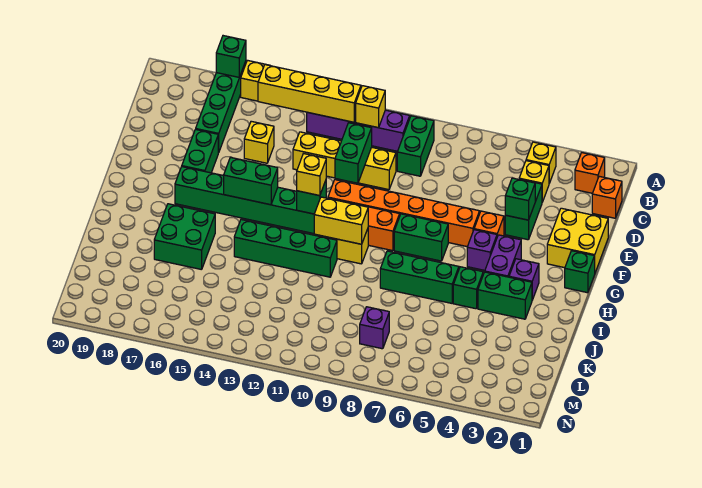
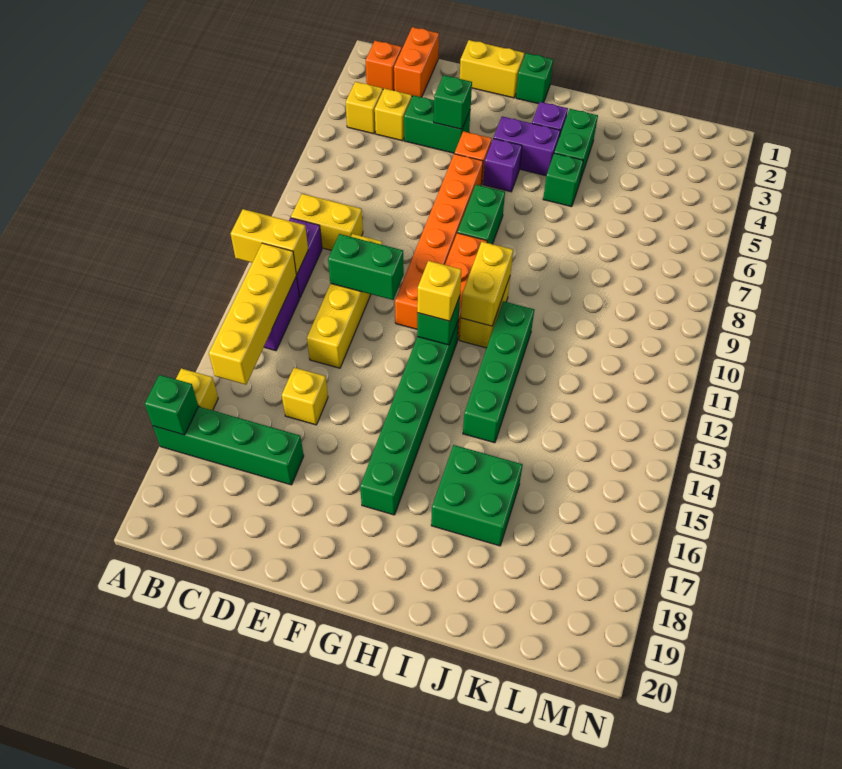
green brick B9:C9 level 1 -> yellow brick B9:C9 level 1
yellow brick B11 level 2 -> yellow brick A11:B11 level 2
orange brick C1 level 1 -> orange brick C1:C2 level 1
yellow brick E1:F2 level 1 -> yellow brick E1:F1 level 1
green brick E17:F17 level 1 -> none
green brick G14:G15 level 2 -> none
green brick I6:I8 level 1 -> none
purple brick L8 level 1 -> none

